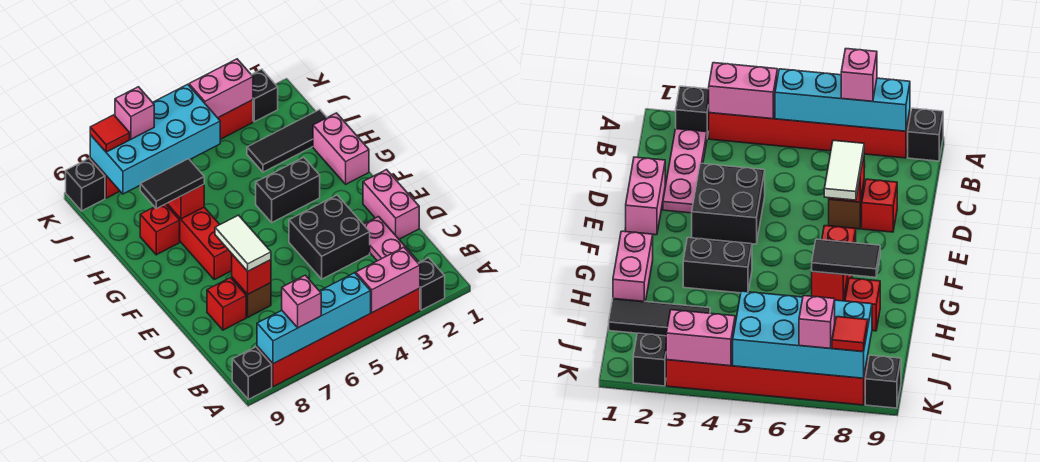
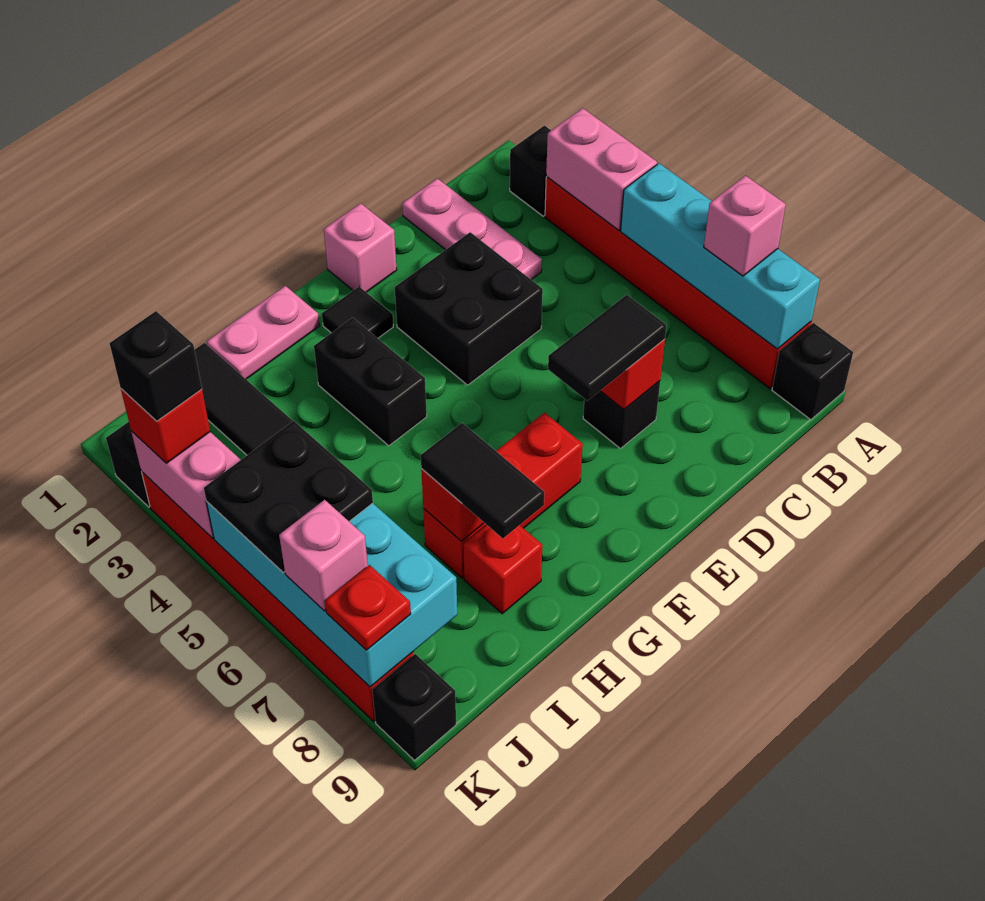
pink plate B2:D2 level 1 -> pink plate C1:C3 level 1
pink brick D1:E1 level 1 -> pink brick E1 level 1
brown brick D7 level 1 -> black brick D7 level 1
white tile D7:E7 level 3 -> black tile D7:E7 level 3
red brick D8 level 1 -> red brick K3 level 3
none -> black tile F2 level 1
pink brick G1:H1 level 1 -> pink plate G1:H1 level 1
none -> black plate J5:K6 level 3
none -> black brick K3 level 4
red tile K8 level 3 -> red plate K8 level 3

